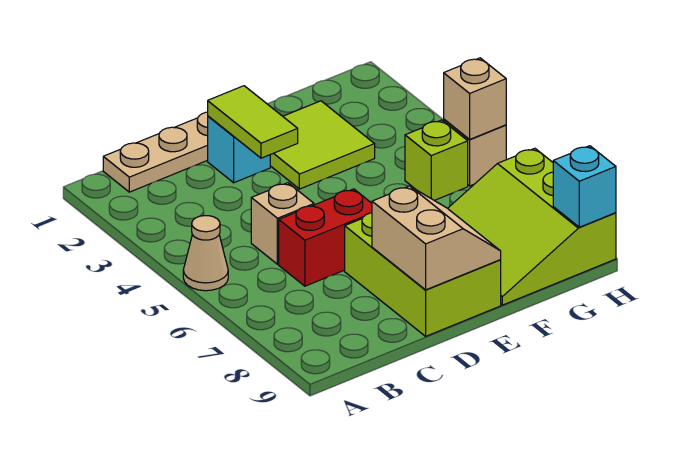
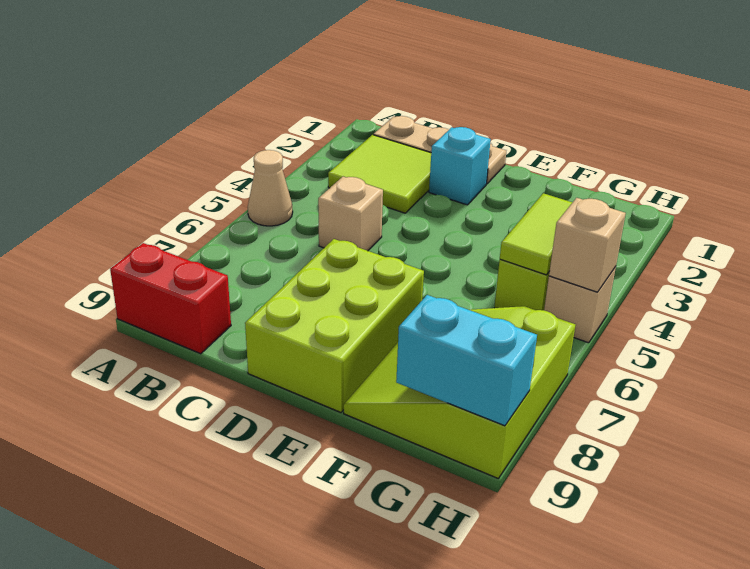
red brick C6:D6 level 1 -> red brick A9:B9 level 1
lime tile D2:D3 level 2 -> lime tile G4:G5 level 2
tan slope D8:E9 level 2 top D -> none
lime tile E2:F3 level 1 -> lime tile B2:C3 level 1
cyan brick H9 level 2 -> cyan brick G9:H9 level 2

